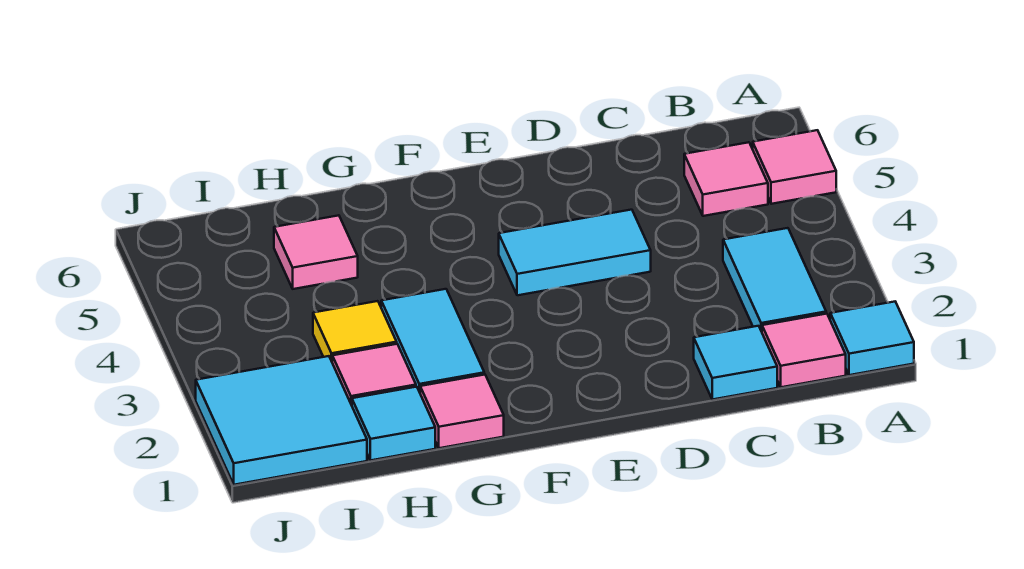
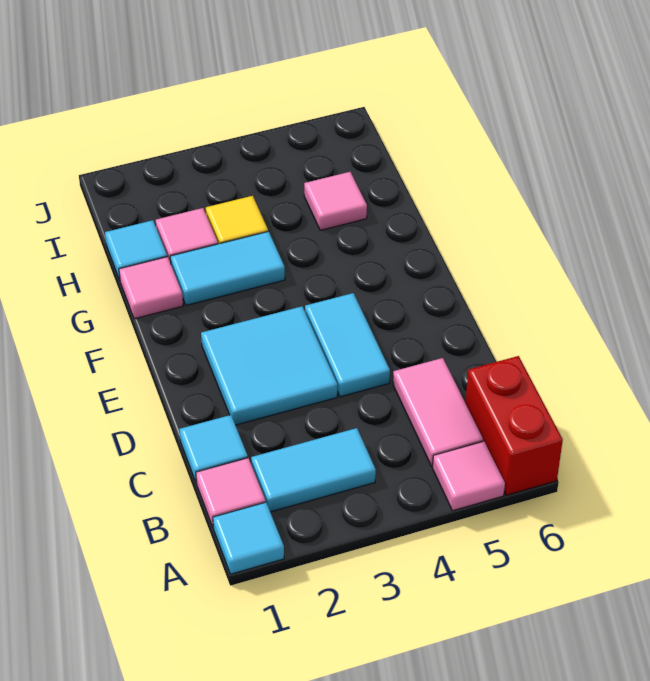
none -> red brick A6:B6 level 1
pink tile B5 level 1 -> pink tile B5:C5 level 1
cyan tile I1:J2 level 1 -> cyan tile D2:E3 level 1

